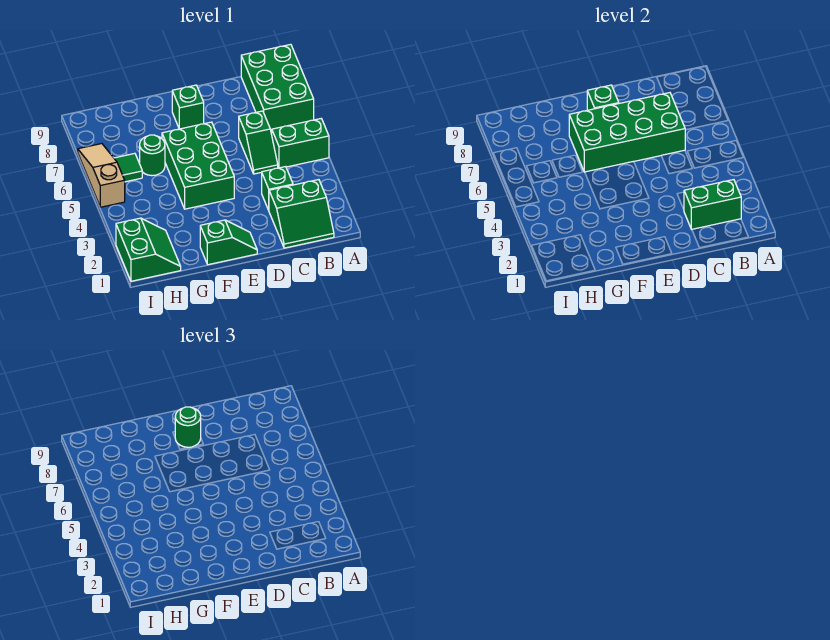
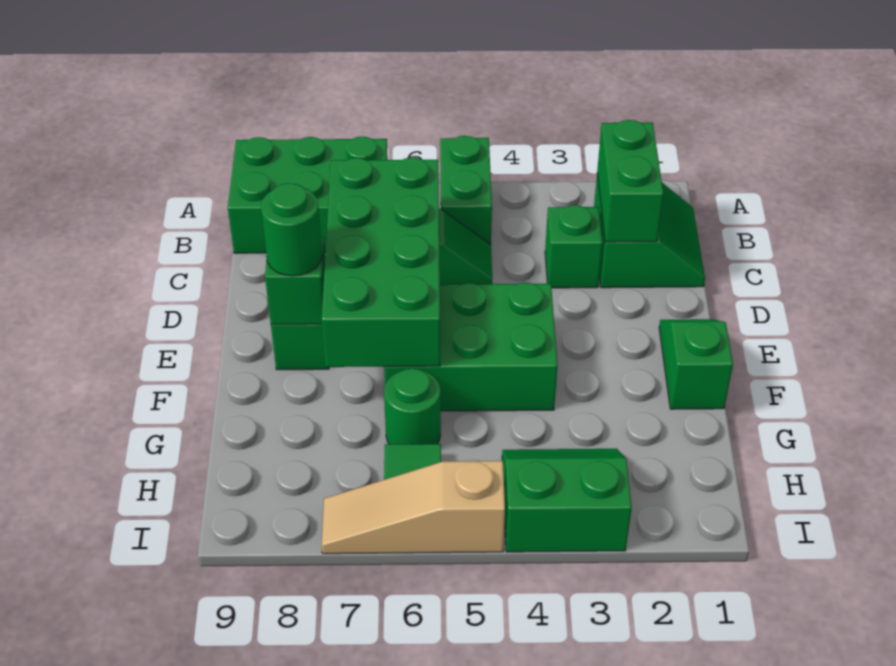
green slope H1:I2 level 1 top I -> green slope H3:I4 level 1 top I

